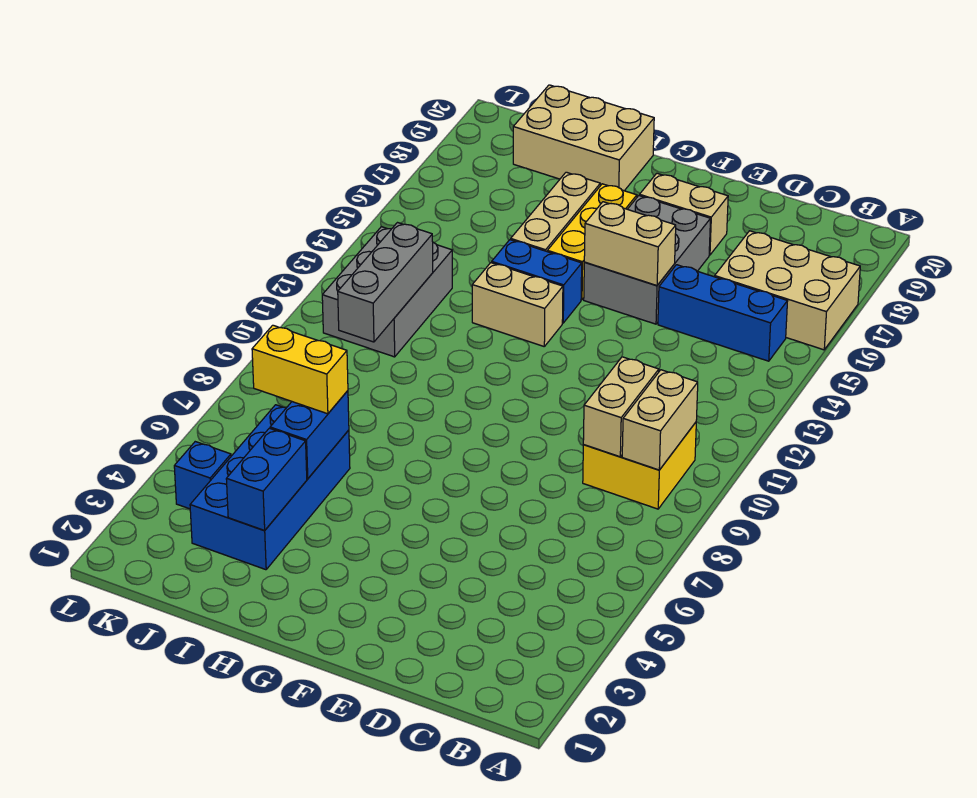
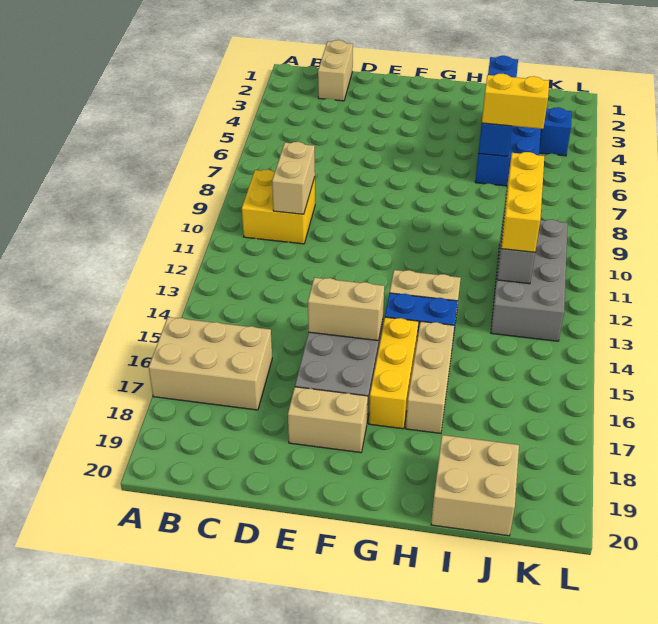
tan brick B9:B10 level 2 -> tan brick C1:C2 level 1
blue brick B15:D15 level 1 -> none
tan brick H19:J20 level 1 -> tan brick I19:J20 level 1
none -> yellow brick J10:J12 level 3
grey brick J11:K13 level 1 -> grey brick J10:K13 level 1

